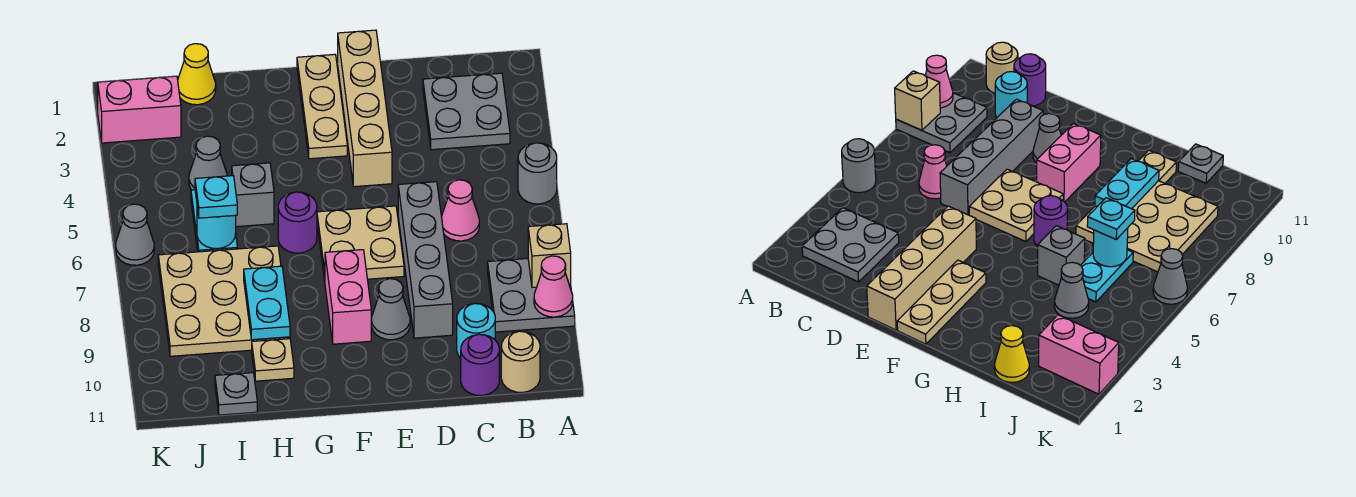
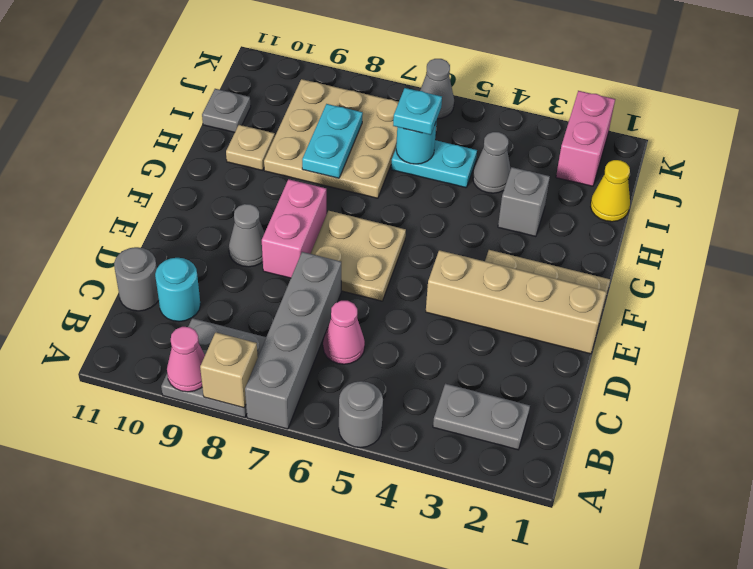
grey plate B2:C3 level 1 -> grey plate B2:B3 level 1
tan round brick B11 level 1 -> none
purple round brick C11 level 1 -> grey round brick C11 level 1
grey brick D6:D9 level 1 -> grey brick A7:D7 level 1
pink brick F8:F9 level 1 -> pink brick E8:F8 level 1
purple round brick G6 level 1 -> none
grey brick H5 level 1 -> grey brick H3 level 1
cyan plate H8:H9 level 2 -> cyan plate H8:I8 level 2

